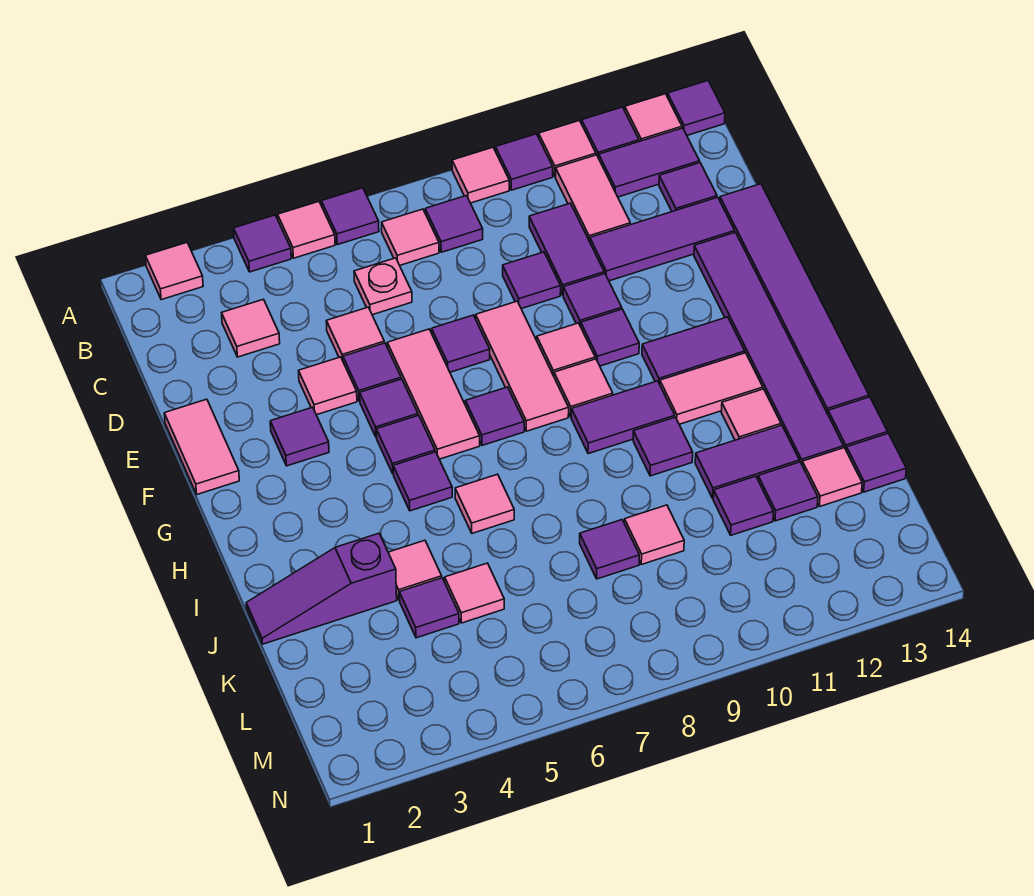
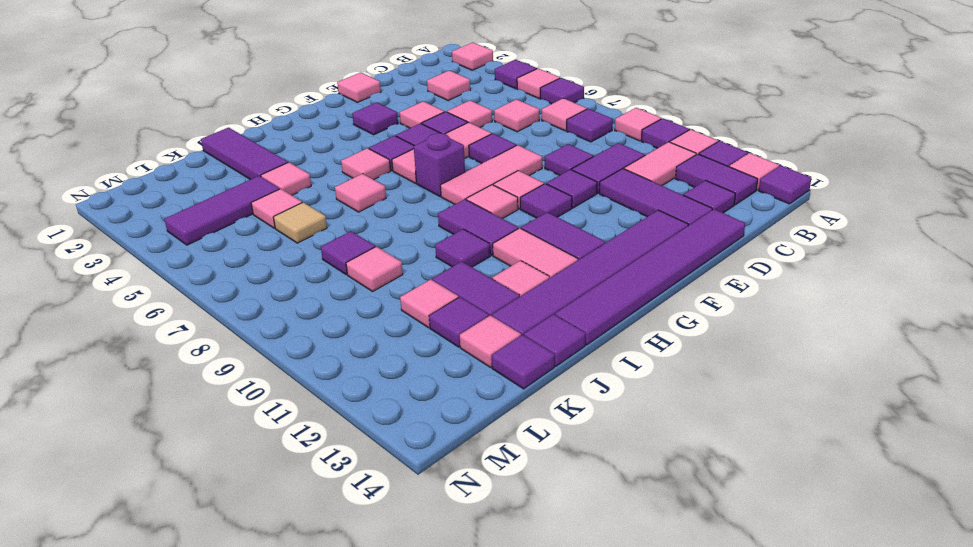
pink plate C6 level 1 -> pink tile C6 level 1
pink tile E1:F1 level 1 -> pink tile E1 level 1
purple tile G7 level 1 -> purple brick G7 level 1
purple tile H5 level 1 -> pink tile H5 level 1
purple slope J1:J3 level 1 top 3 -> purple tile J1:J3 level 1
purple tile K4 level 1 -> purple tile K4:M4 level 1
none -> tan tile K6 level 1
purple tile K11 level 1 -> pink tile K11 level 1

